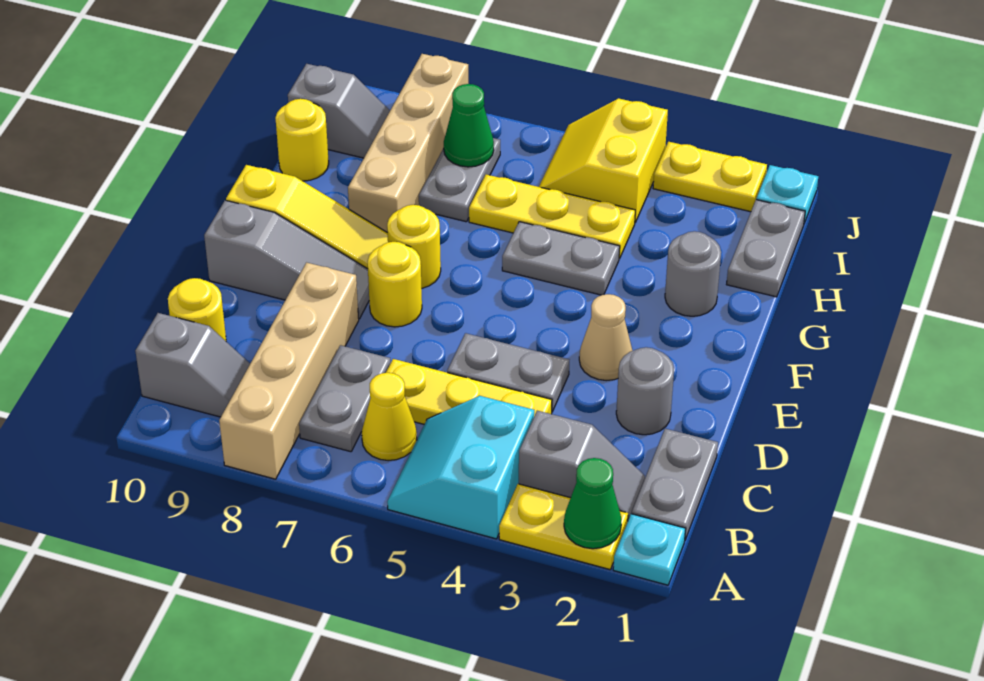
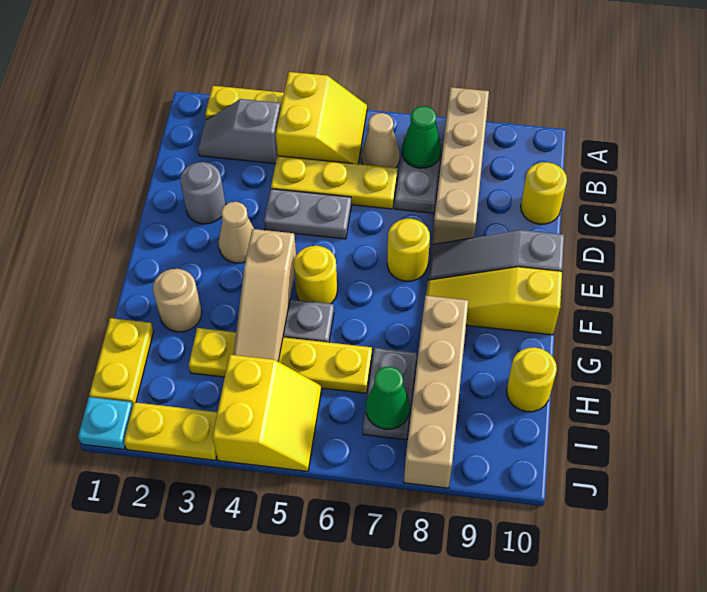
cyan plate A1 level 1 -> none
green cone A2 level 2 -> green cone B7 level 2
cyan slope A4:B5 level 1 top 4 -> yellow slope A4:B5 level 1 top 4
grey plate B1:C1 level 1 -> none
yellow cone B6 level 1 -> tan cone B6 level 1
grey slope B9:B10 level 1 top 10 -> none
none -> tan slope F4:H4 level 2 top F
yellow round brick F7 level 1 -> yellow round brick F5 level 1
grey round brick G2 level 1 -> tan round brick G2 level 1
grey plate H1:I1 level 1 -> yellow plate H1:I1 level 1
yellow plate H4:H6 level 1 -> yellow plate H3:H6 level 1
grey slope I9:I10 level 1 top 10 -> none

